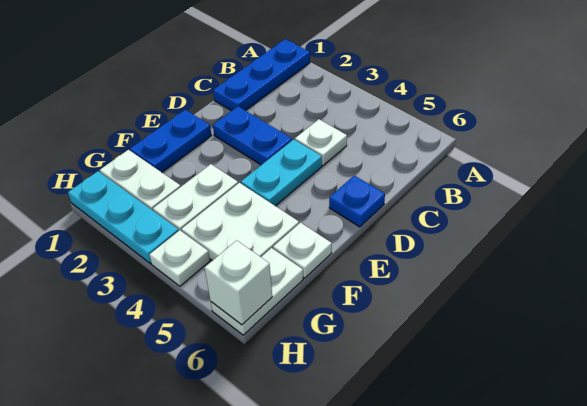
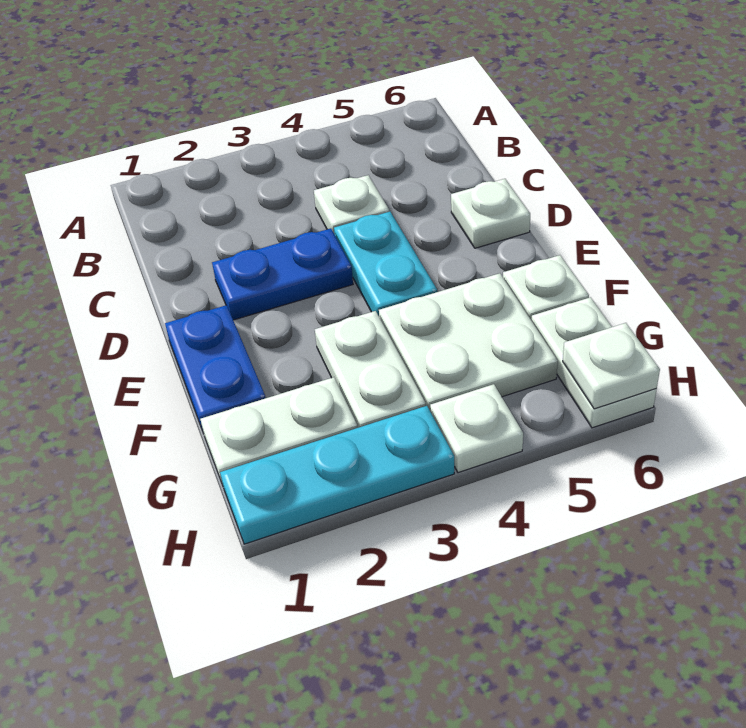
blue plate A1:C1 level 1 -> none
blue plate D6 level 1 -> white plate D6 level 1
white brick H6 level 2 -> white plate H6 level 2

